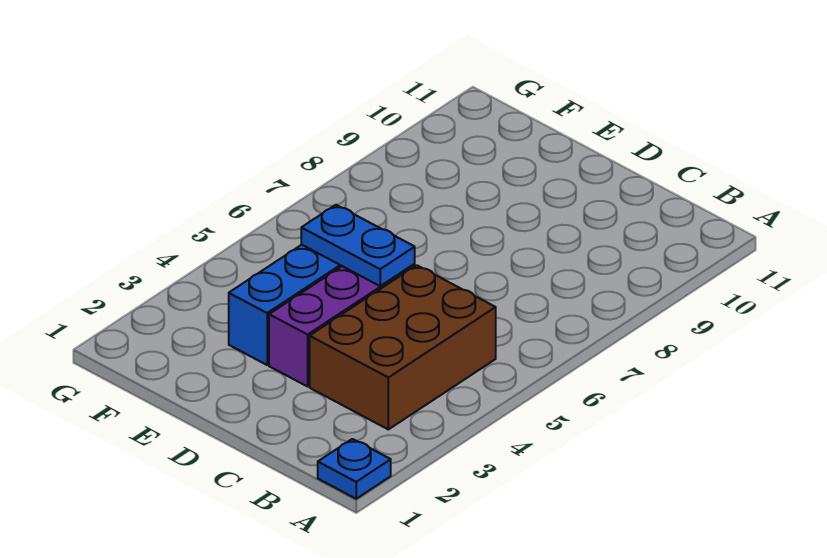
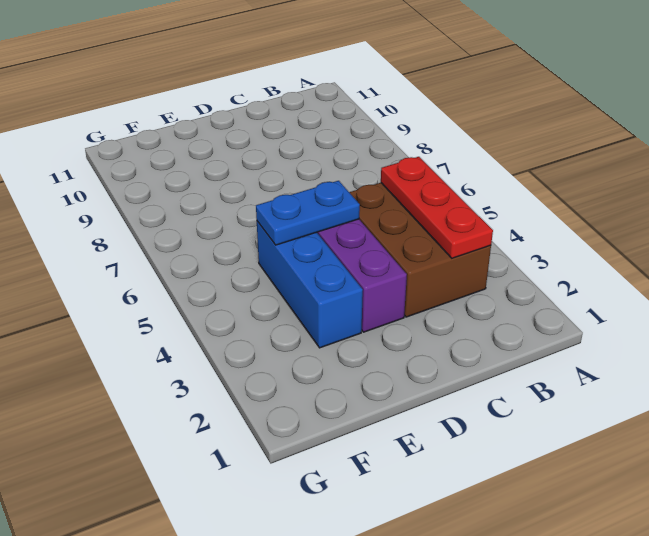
blue plate A1 level 1 -> none
none -> red plate B3:B5 level 2

